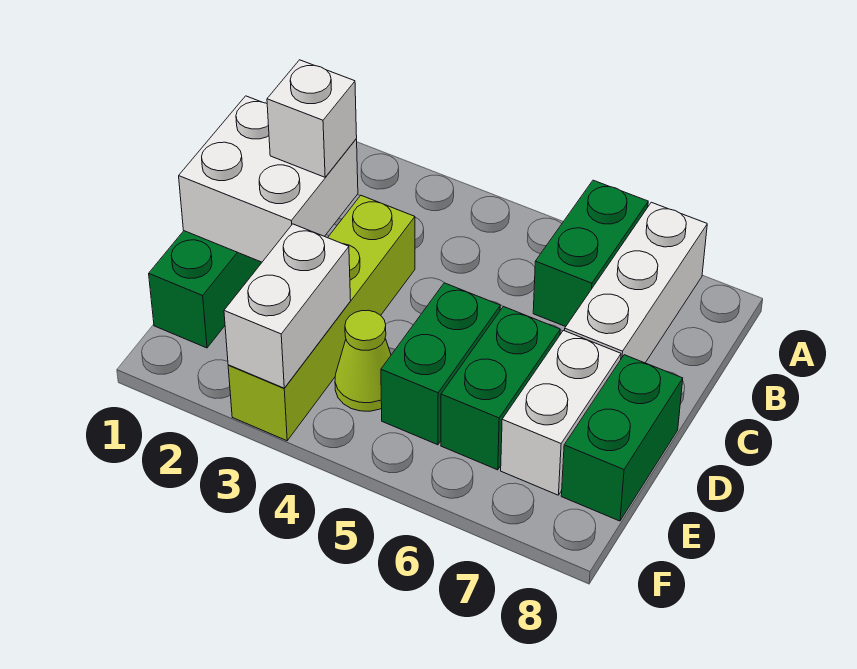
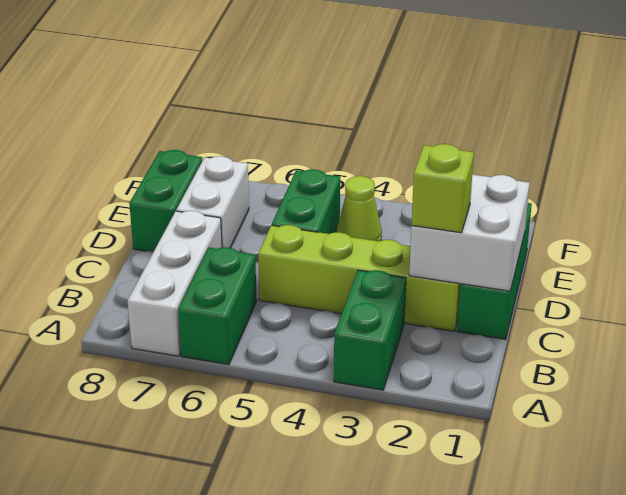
white brick C2 level 3 -> lime brick C2 level 3
lime brick C3:F3 level 1 -> lime brick C2:C5 level 1
green brick D6:E6 level 1 -> green brick A3:B3 level 1
white brick E3:F3 level 2 -> none

